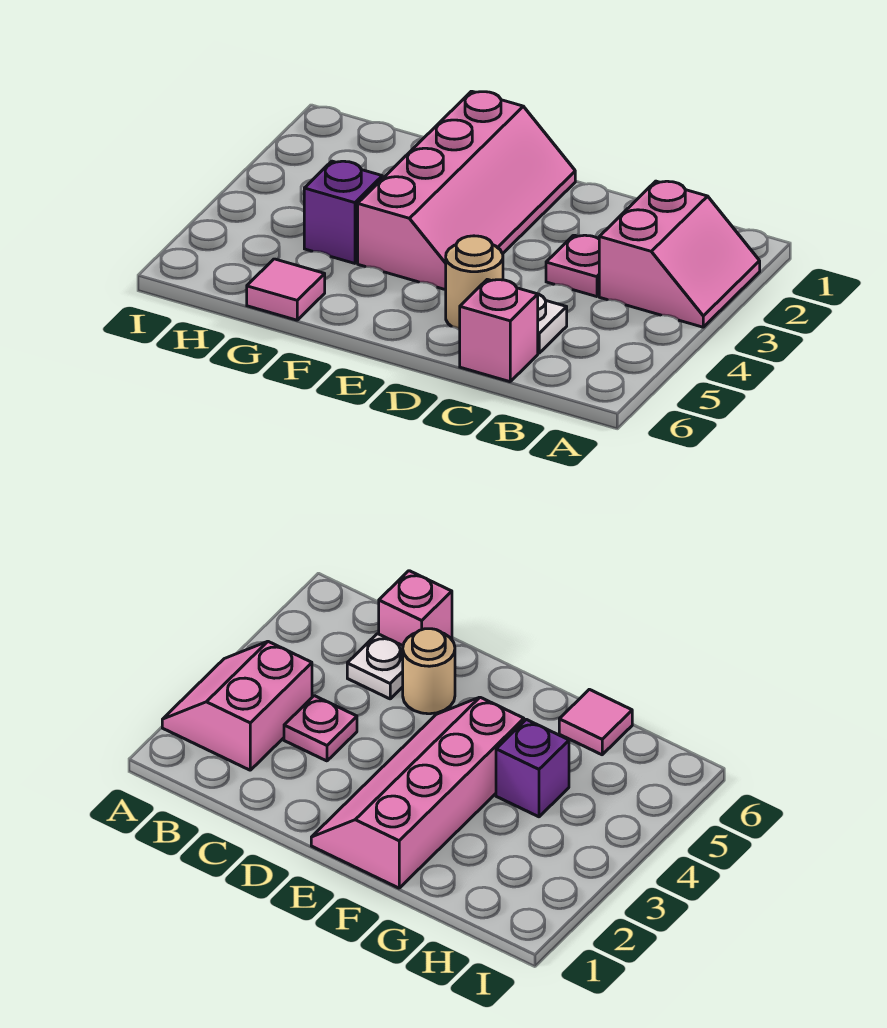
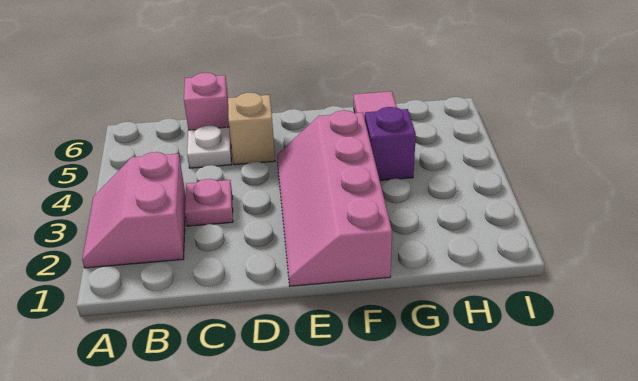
tan round brick D5 level 1 -> tan brick D5 level 1

